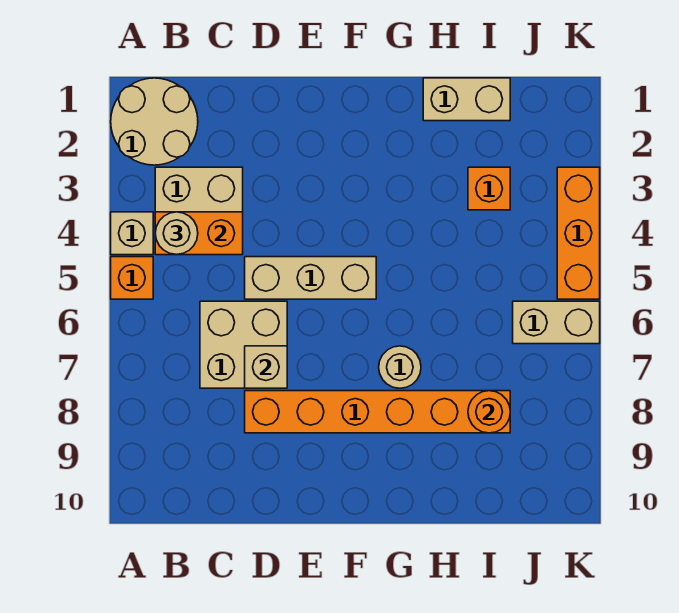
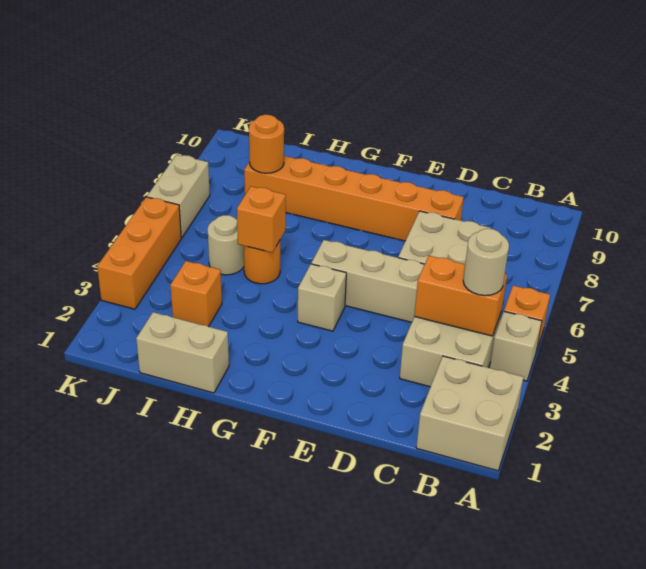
tan round brick A1:B2 level 1 -> tan brick A1:B2 level 1
tan brick D7 level 2 -> tan brick F4 level 1
tan round brick G7 level 1 -> tan round brick I5 level 1
none -> orange round brick H5 level 1
none -> orange brick H5 level 2
tan brick J6:K6 level 1 -> tan brick K6:K7 level 1

